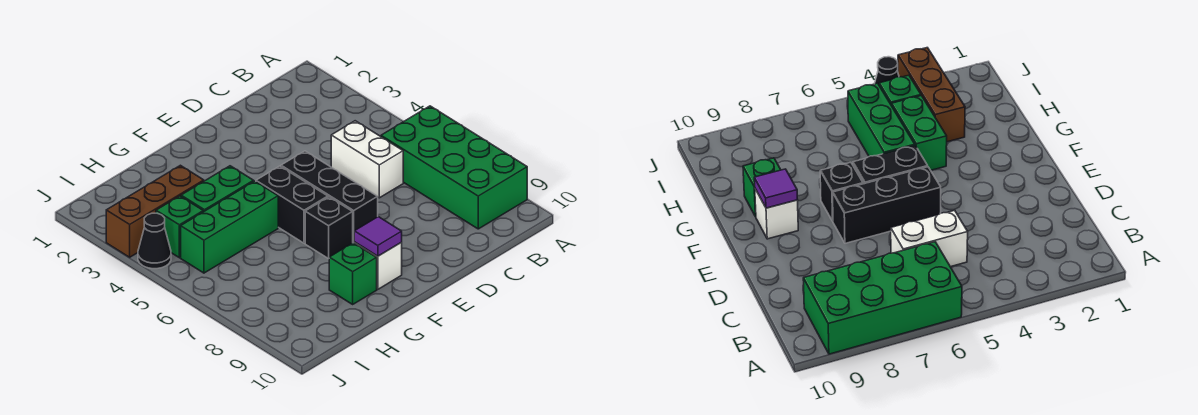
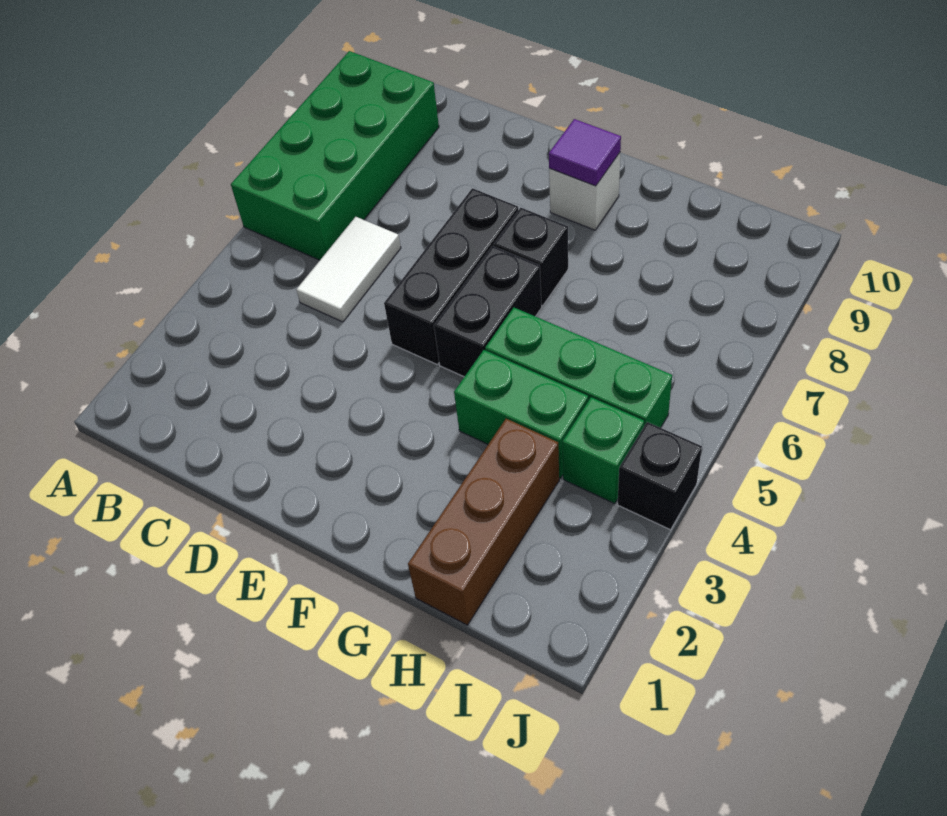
white brick C5:C6 level 1 -> white tile C5:C6 level 1
green brick G9 level 1 -> none
brown brick H3:J3 level 1 -> brown brick H1:H3 level 1
black cone J4 level 1 -> black brick J4 level 1

